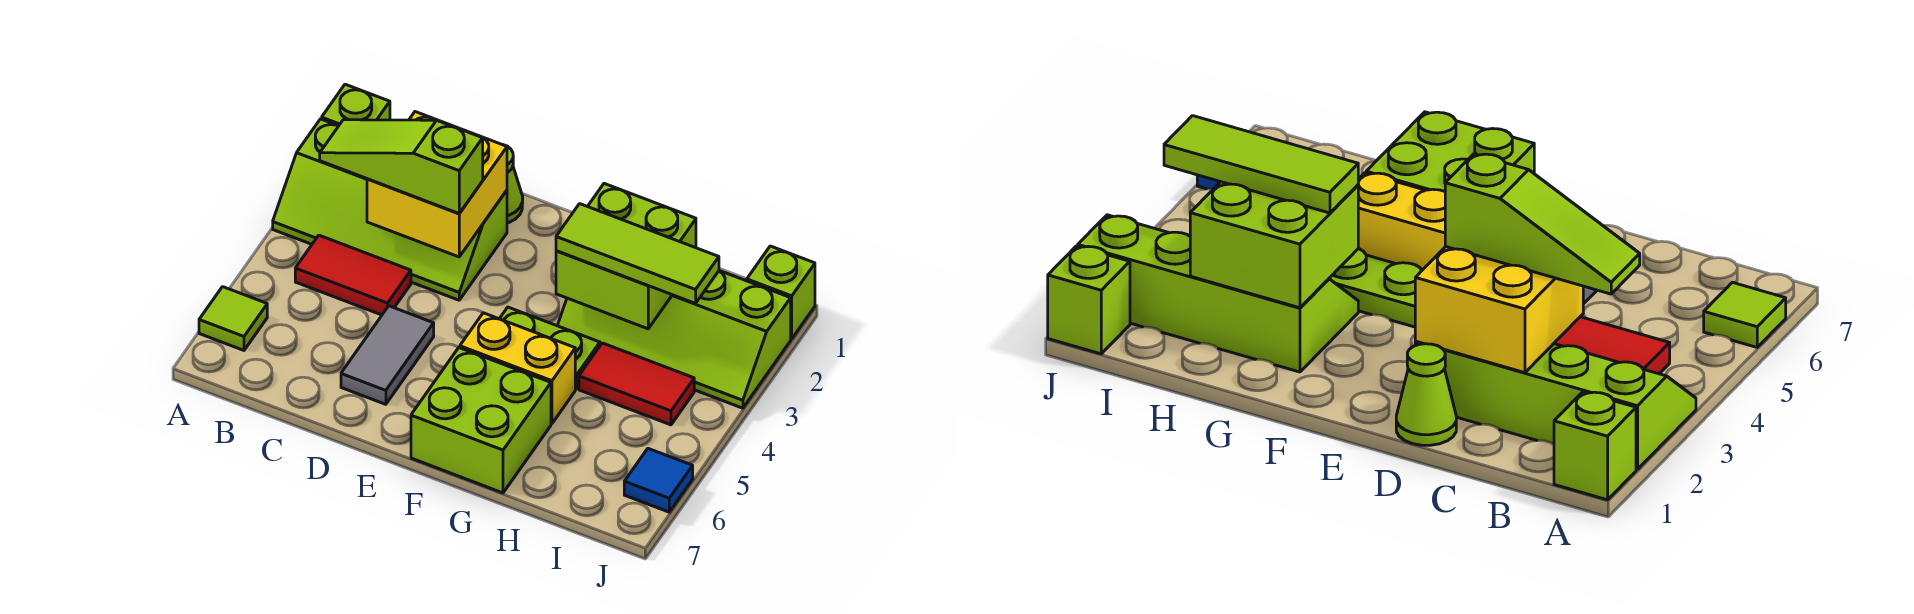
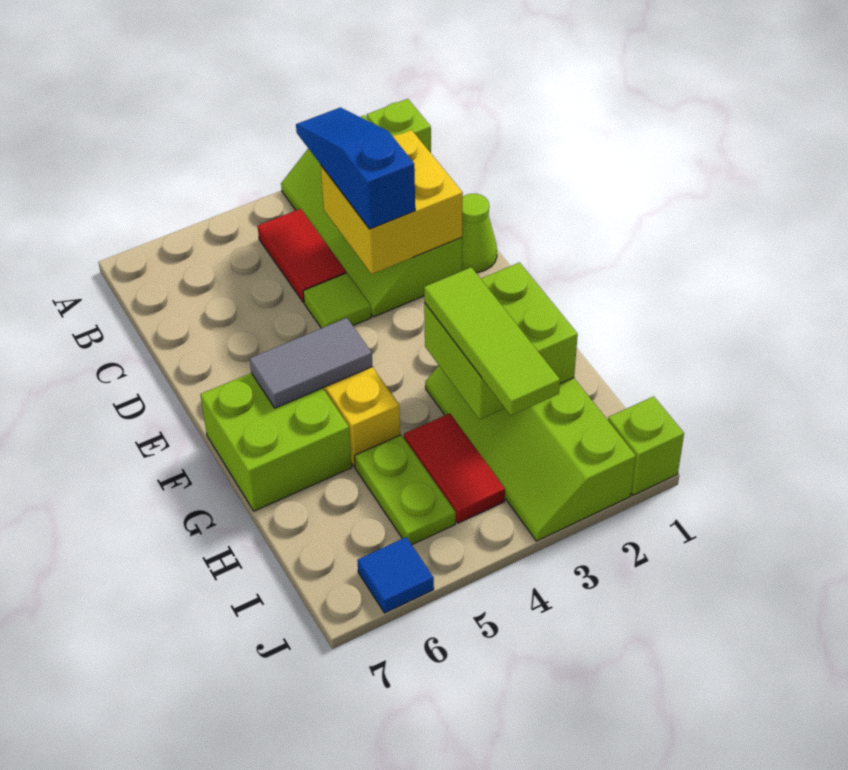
lime tile A6 level 1 -> lime tile D4 level 1
lime slope B3:D3 level 3 top D -> blue slope B3:D3 level 3 top D
grey tile D5:D6 level 1 -> grey tile F5:F6 level 2
lime plate F4:G4 level 1 -> lime plate H5:I5 level 1

